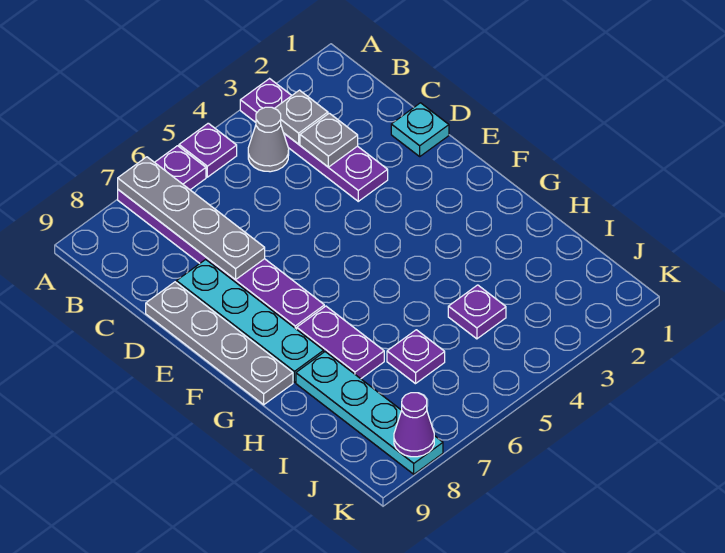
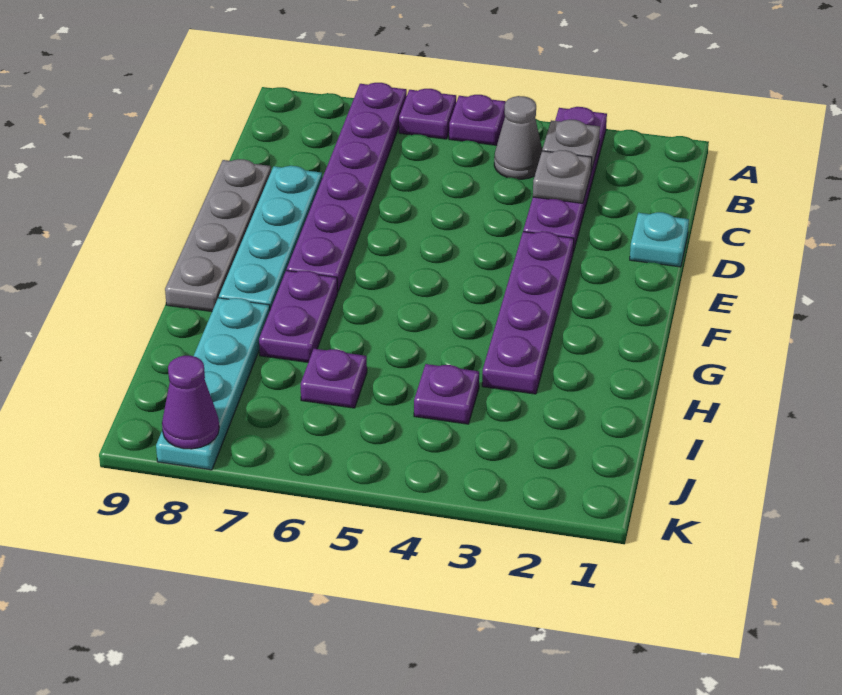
grey plate A7:D7 level 2 -> none
none -> purple plate E3:H3 level 1

